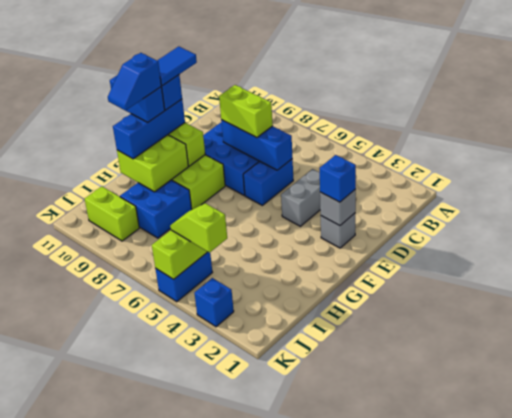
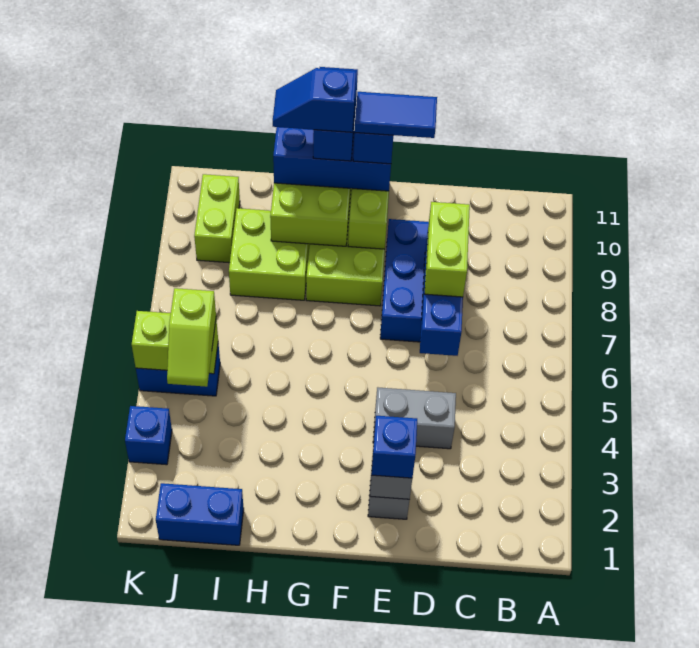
blue brick D6:E6 level 1 -> blue brick I1:J1 level 1
blue brick H8:I9 level 1 -> lime brick H8:I9 level 1
lime slope J4:J5 level 3 top 4 -> lime slope J4:J5 level 3 top 5

